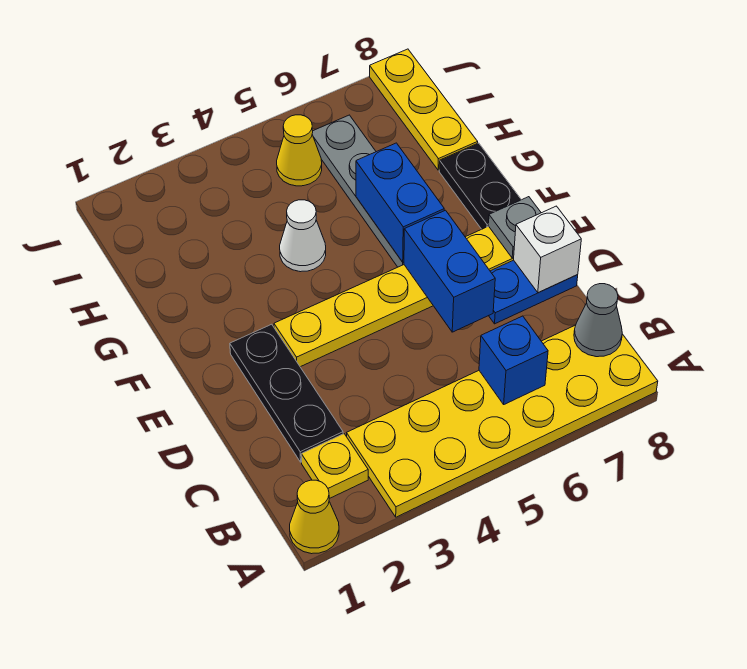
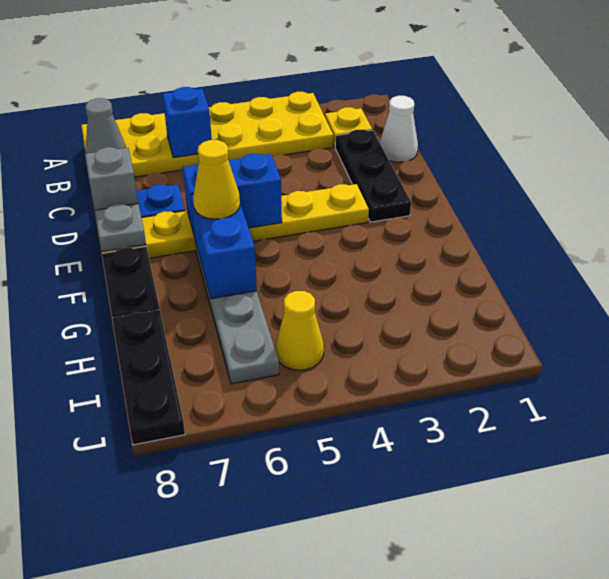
yellow cone A1 level 1 -> yellow cone F6 level 3
blue brick D6:E6 level 2 -> blue brick E5:E6 level 2
white brick D8 level 2 -> grey brick D8 level 2
white cone G4 level 1 -> white cone C1 level 1
yellow plate H8:J8 level 1 -> black plate H8:J8 level 1

